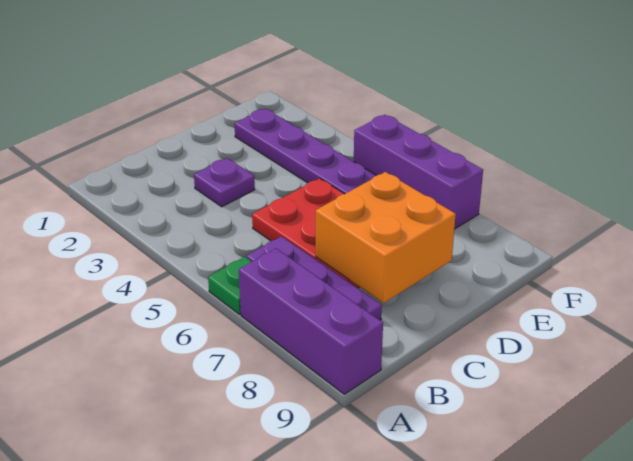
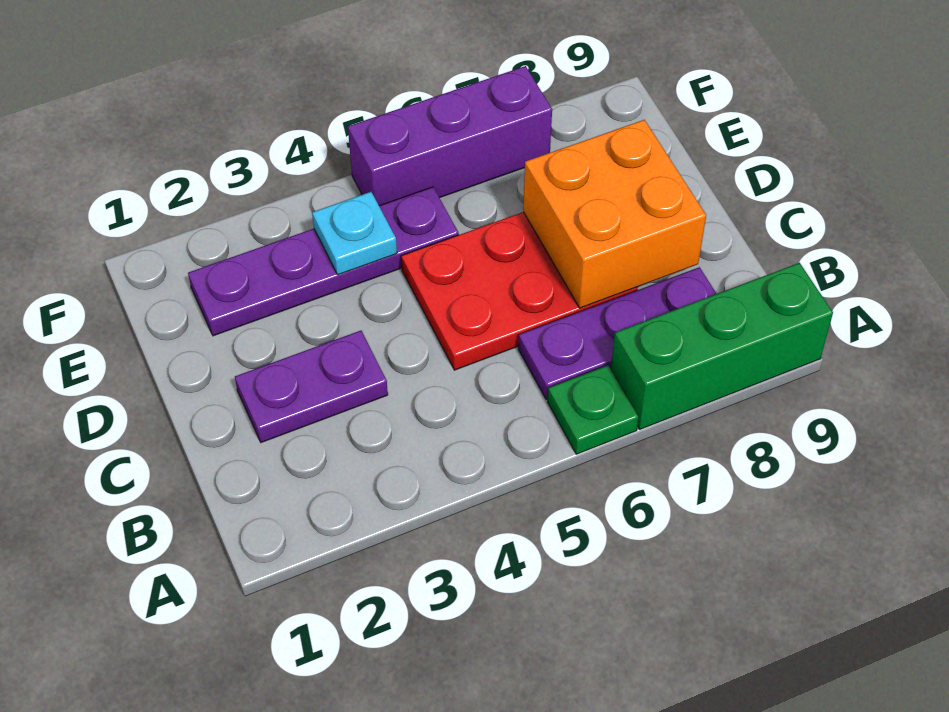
purple brick A7:A9 level 1 -> green brick A7:A9 level 1
purple plate C3 level 1 -> purple plate C2:C3 level 1
none -> cyan plate E4 level 2

